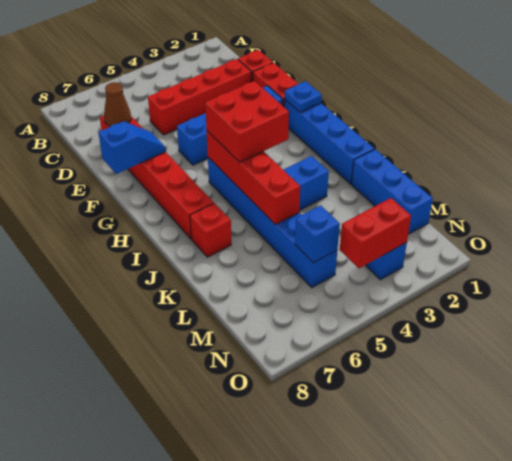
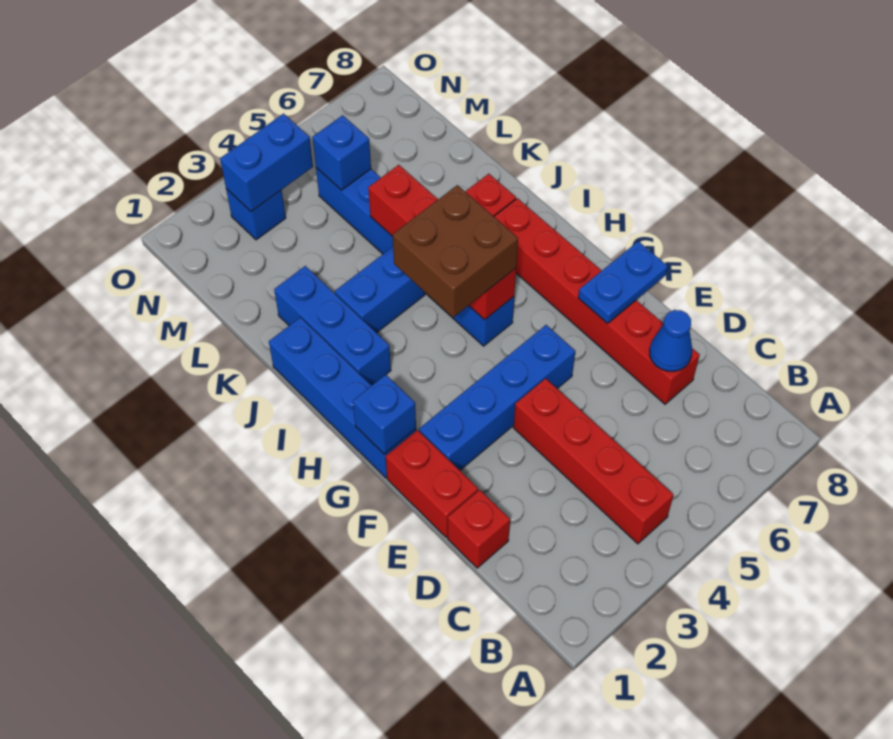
red brick D2:D5 level 1 -> red brick B4:E4 level 1
brown cone D7 level 2 -> blue cone D7 level 2
blue slope F7:F8 level 2 top 8 -> blue plate F7:F8 level 2
blue plate G1 level 2 -> blue brick G1 level 2
red brick H4:I5 level 3 -> brown brick H4:I5 level 3
blue brick K1:M1 level 1 -> blue brick I2:K2 level 1
red brick N3:N4 level 2 -> blue brick N3:N4 level 2

